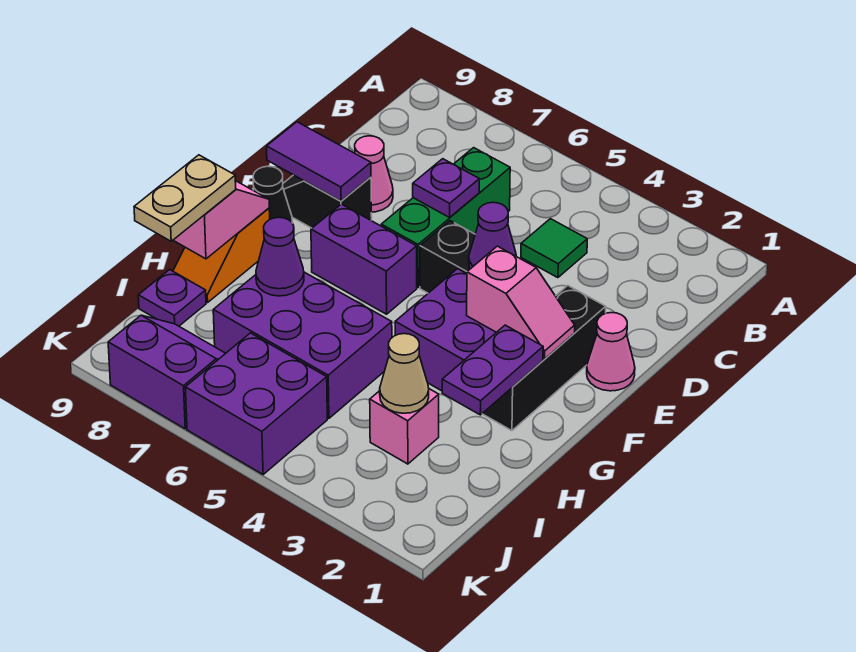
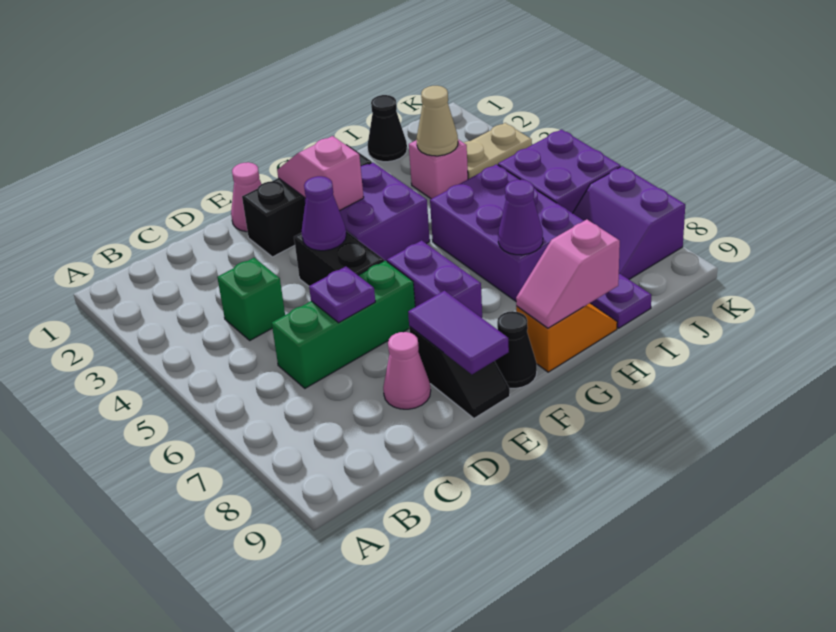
green tile C4 level 1 -> green brick C4 level 1
purple plate G2:H2 level 2 -> none
tan plate H9:I9 level 3 -> tan plate J3:K3 level 1
none -> black cone I1 level 1

